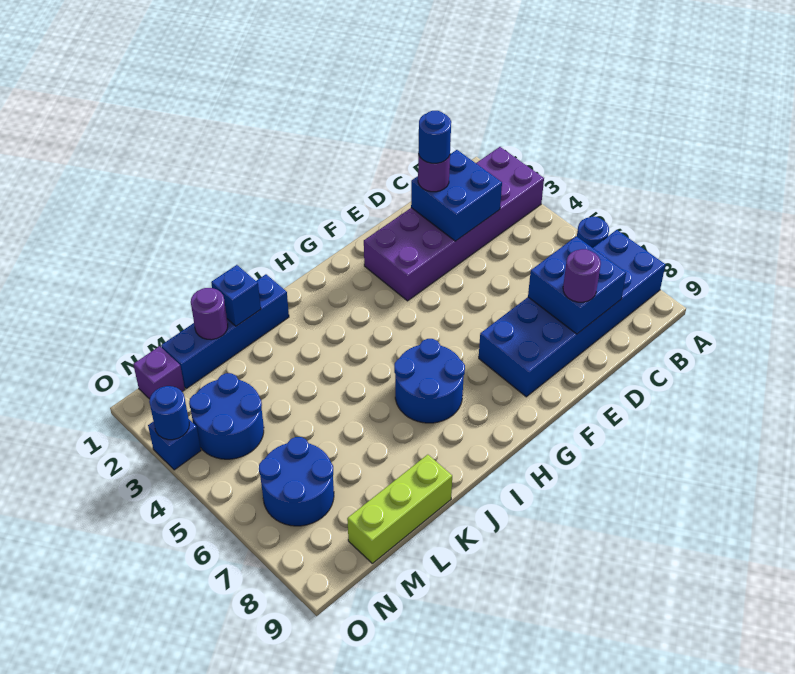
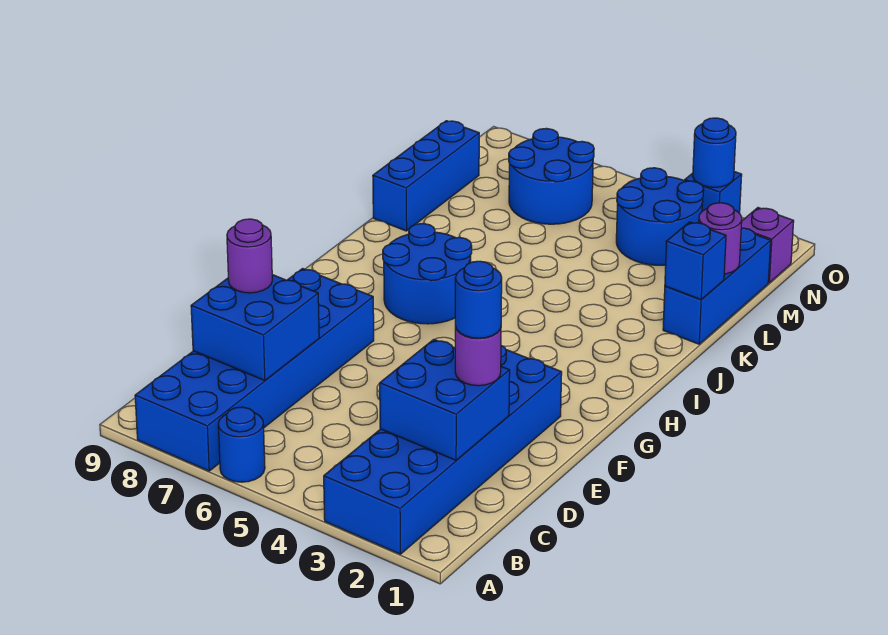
purple brick A2:F3 level 1 -> blue brick A2:F3 level 1
blue brick J1:M1 level 1 -> blue brick K1:M1 level 1
lime brick K9:M9 level 1 -> blue brick K9:M9 level 1

